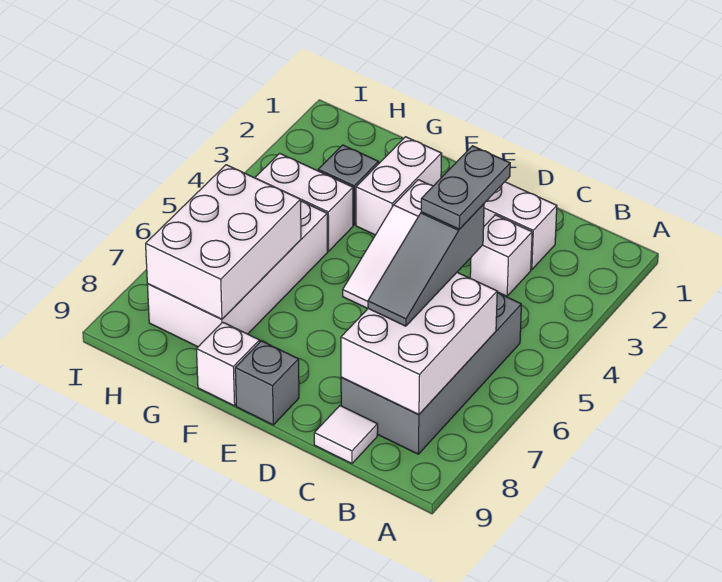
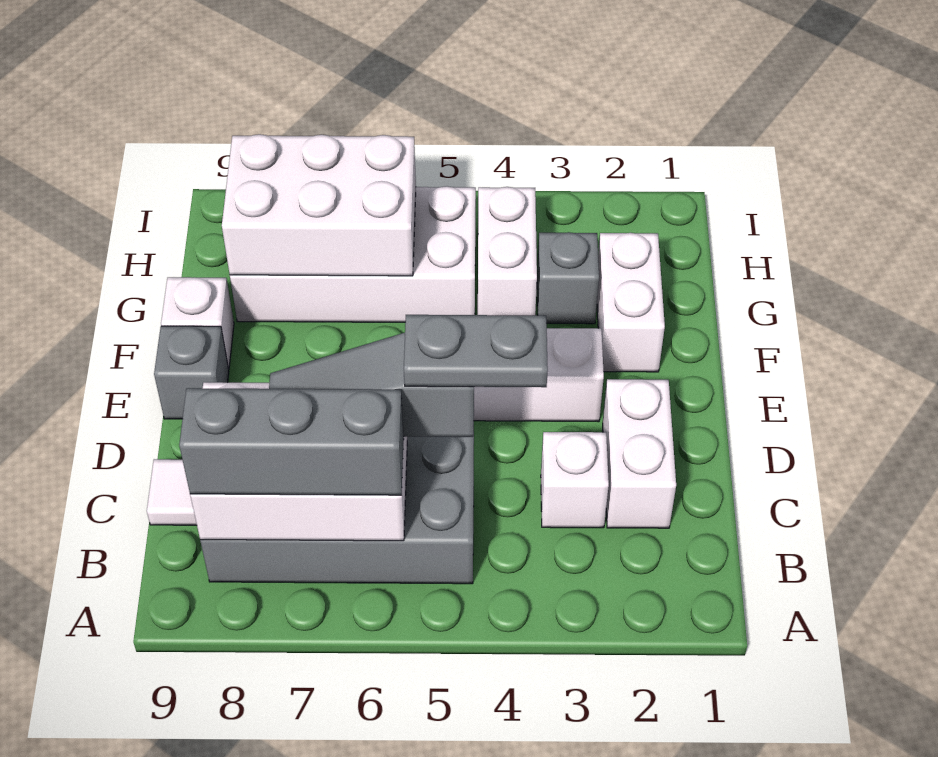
none -> grey brick B6:B8 level 3
white brick F2:F3 level 1 -> white brick F2:G2 level 1

